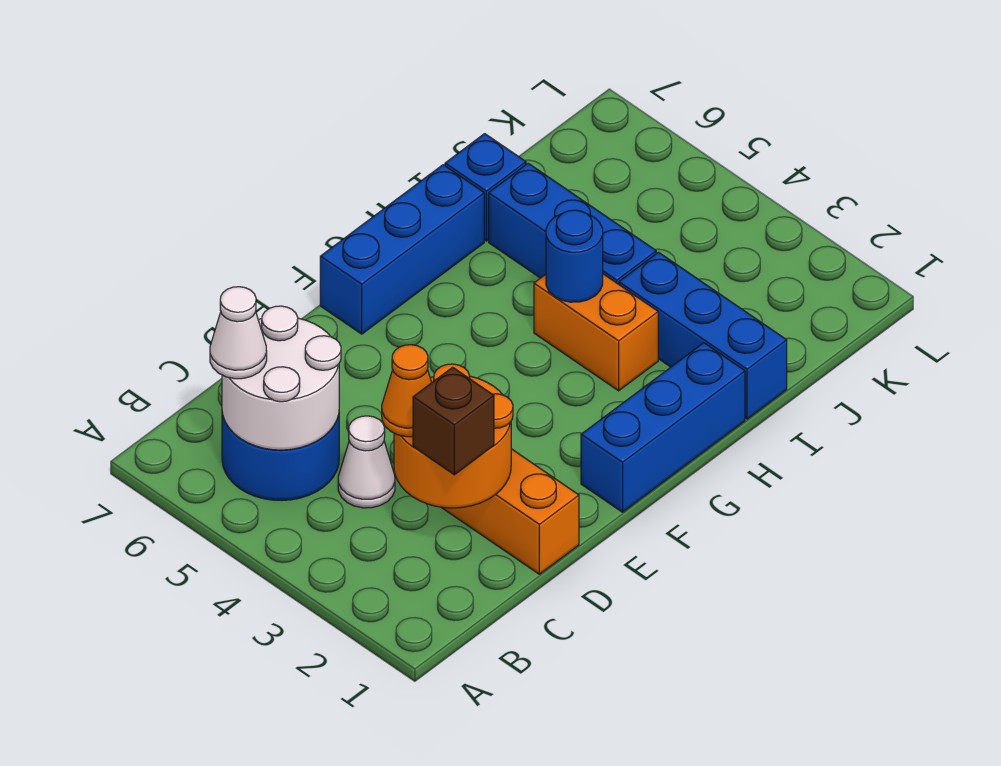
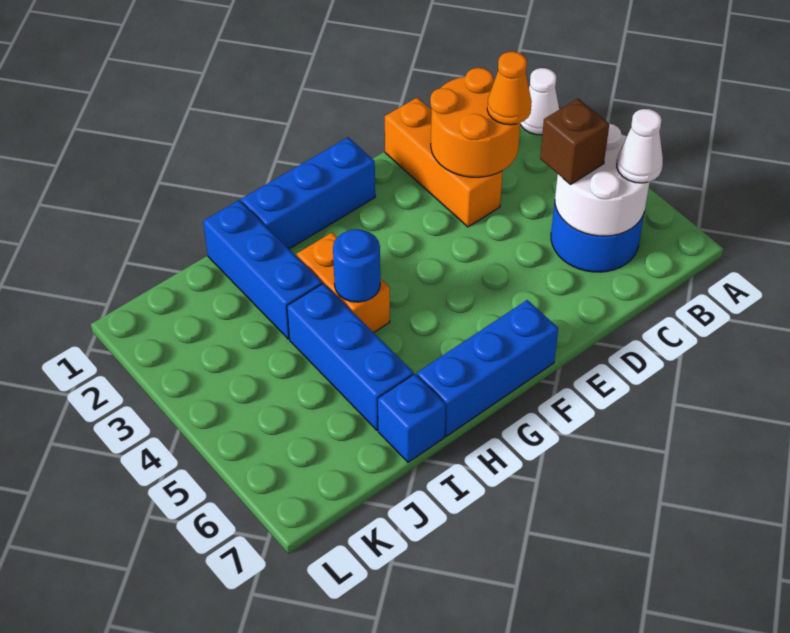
brown brick C2 level 3 -> brown brick C5 level 3
white cone C4 level 1 -> white cone A2 level 1

